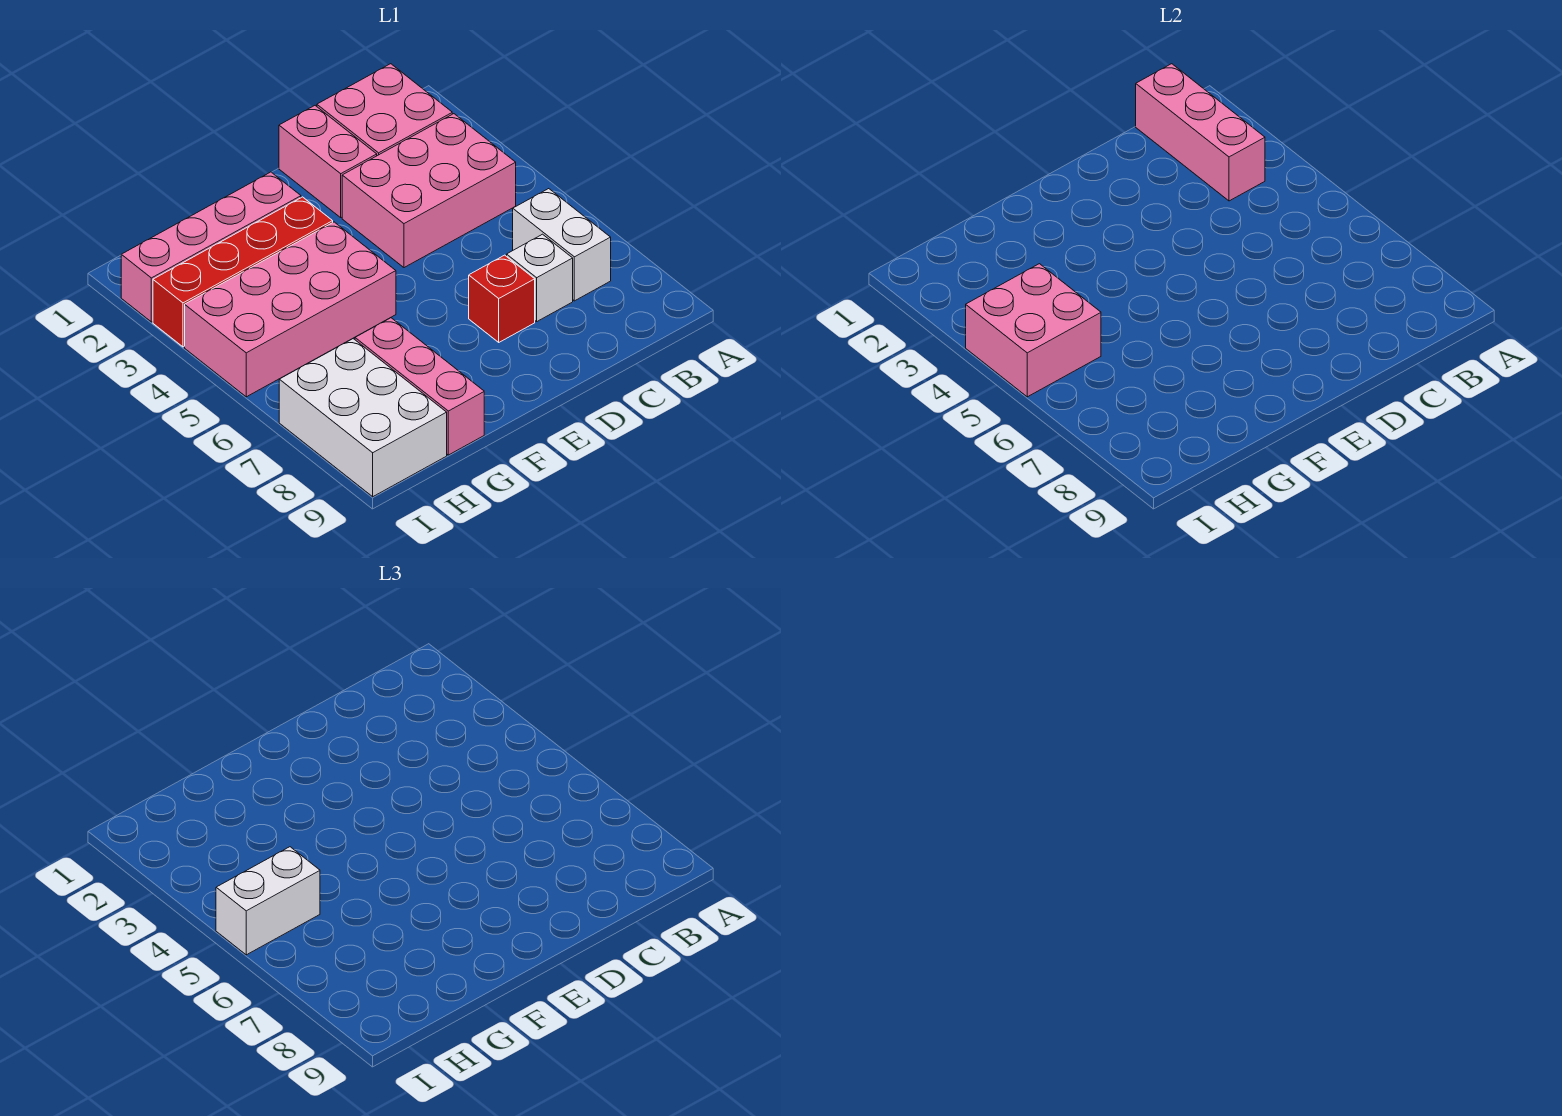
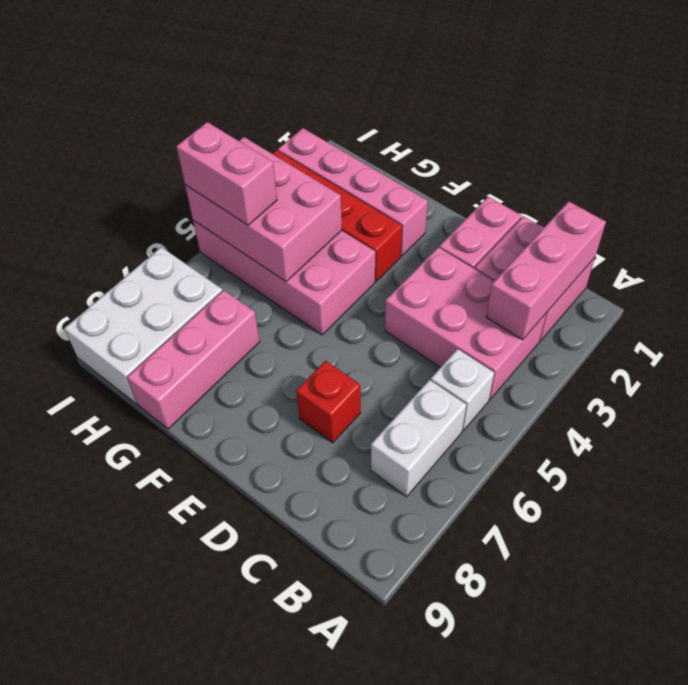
white brick C7 level 1 -> white brick B5 level 1
pink brick H4:I5 level 2 -> pink brick G4:I5 level 2
white brick H5:I5 level 3 -> pink brick H5:I5 level 3

